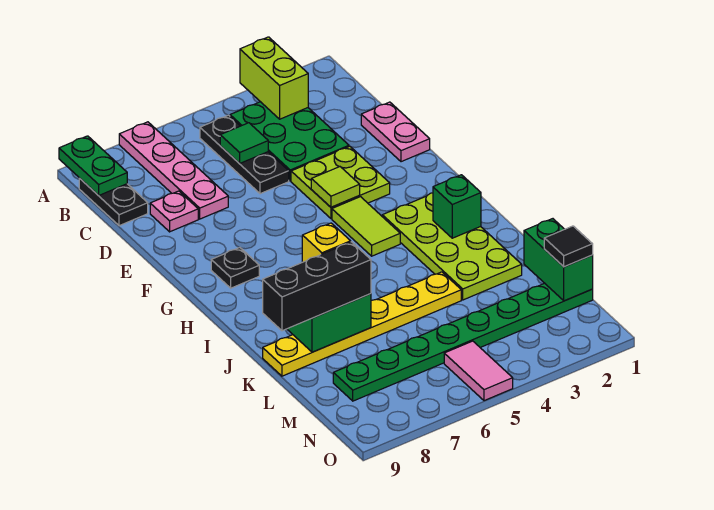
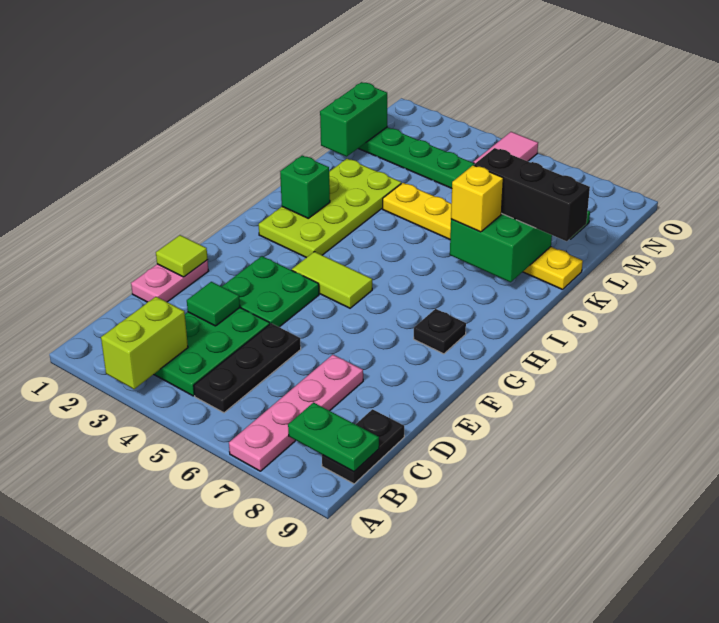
green plate A9:B9 level 2 -> green plate B8:B9 level 2
green tile C5 level 2 -> green tile D3 level 2
pink plate D8 level 1 -> none
lime plate E3:F4 level 1 -> green plate E3:F4 level 1
lime tile F4 level 2 -> lime tile E1 level 2
lime tile G4:H4 level 1 -> lime tile G4:G5 level 1
black tile M1 level 3 -> none

